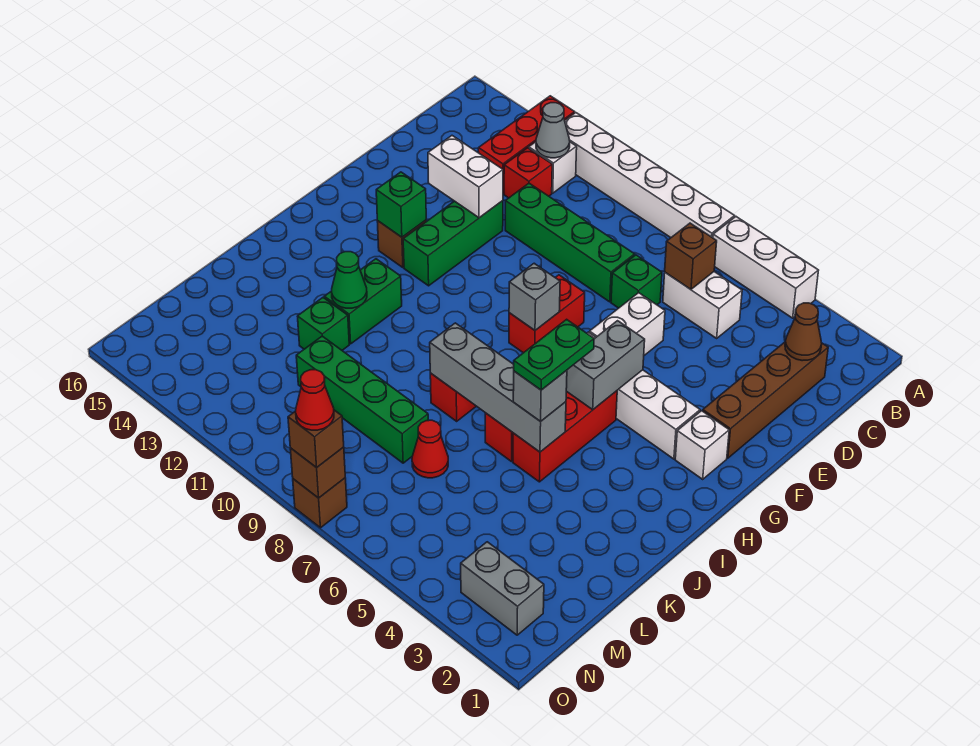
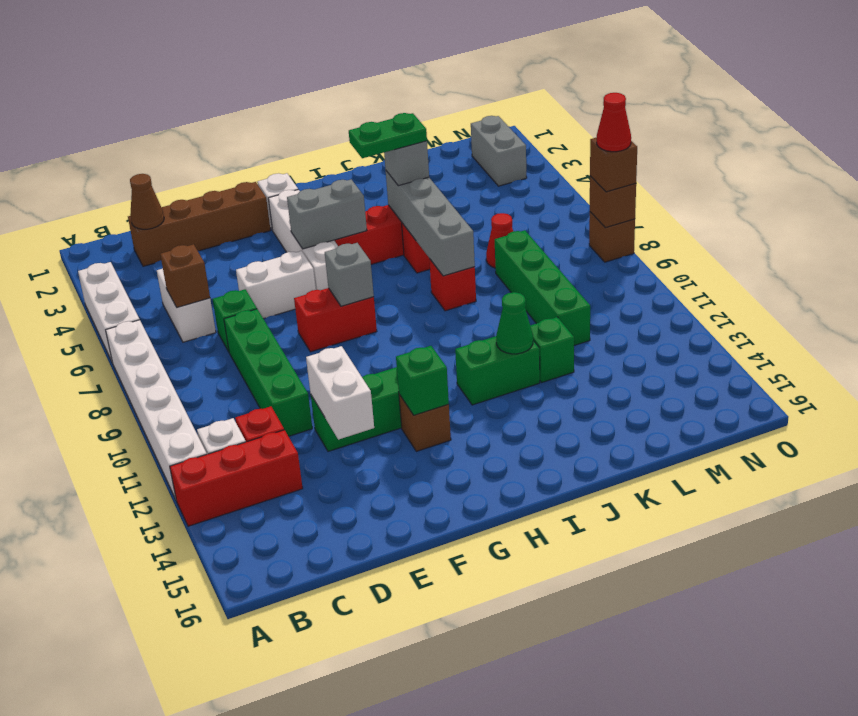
grey cone B12 level 2 -> none

